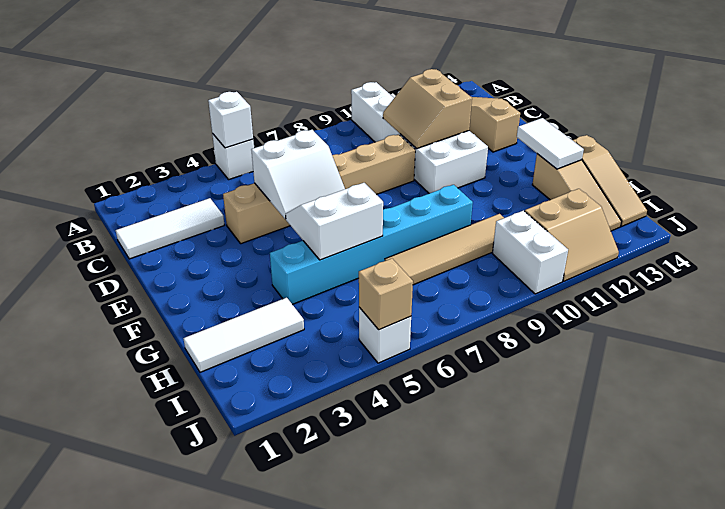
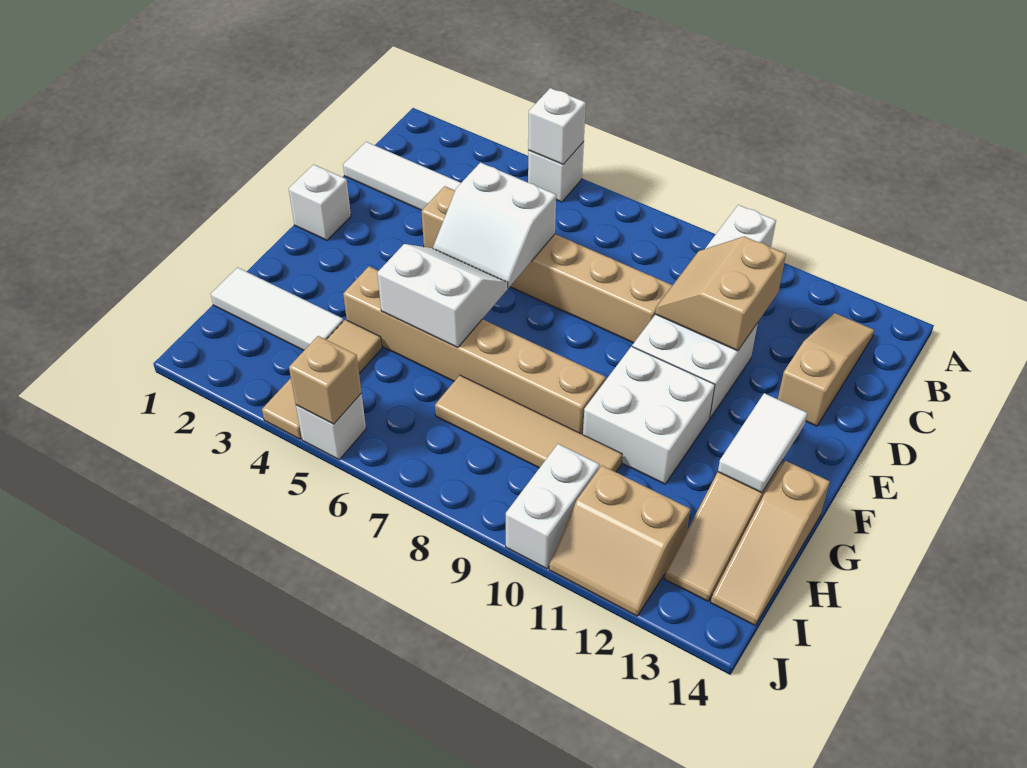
none -> white brick E1 level 1
none -> white brick F10:G11 level 1
cyan brick G4:G9 level 1 -> tan brick G4:G9 level 1
none -> tan tile H4:J4 level 1

